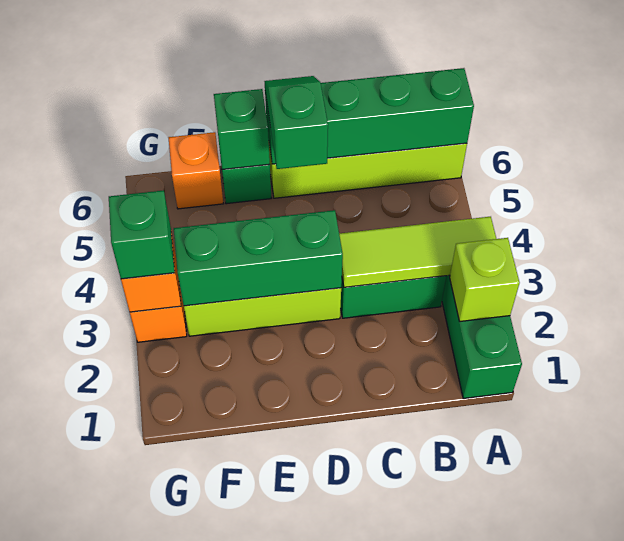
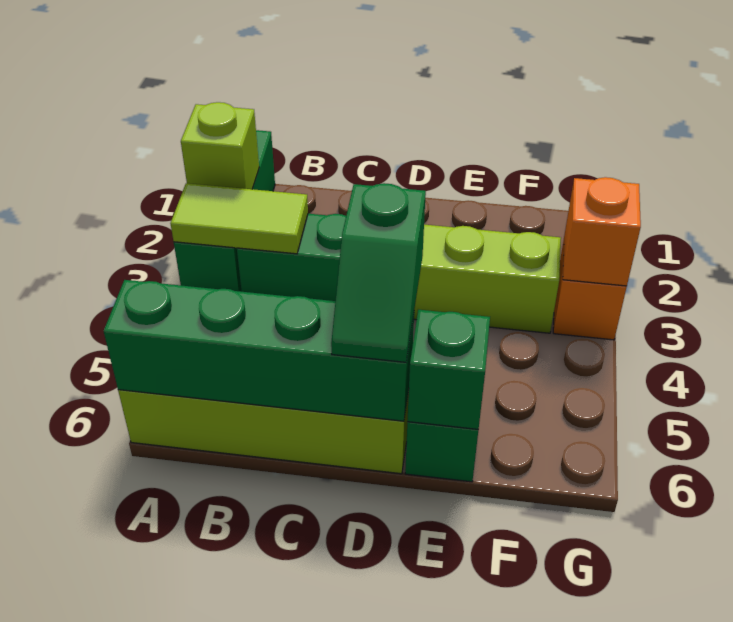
lime tile A3:C3 level 2 -> lime tile A3:B3 level 2
green brick D3:F3 level 2 -> none
orange brick F6 level 1 -> none
green brick G3 level 3 -> none

